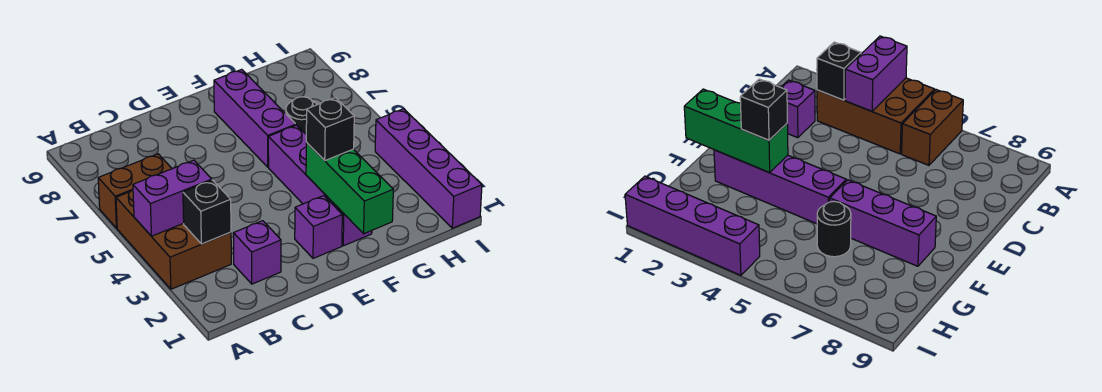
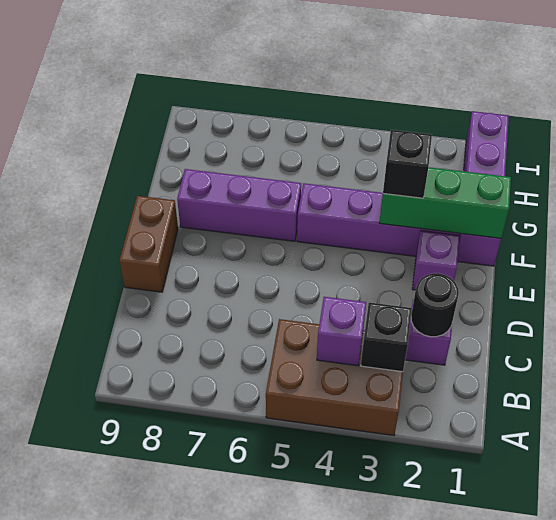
purple brick A4:B4 level 2 -> purple brick B4 level 2
brown brick A6:B6 level 1 -> brown brick D9:E9 level 1
black round brick G6 level 1 -> black round brick C2 level 2
purple brick I1:I4 level 1 -> purple brick F1:I1 level 1

